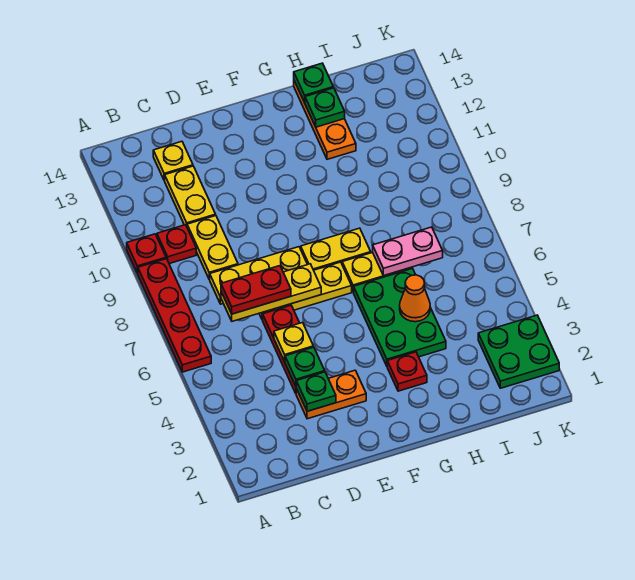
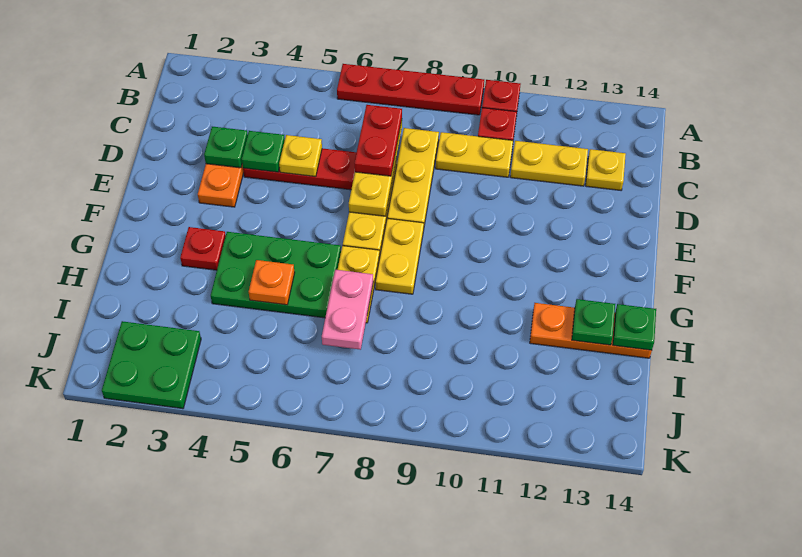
orange cone H5 level 2 -> orange plate H5 level 2

